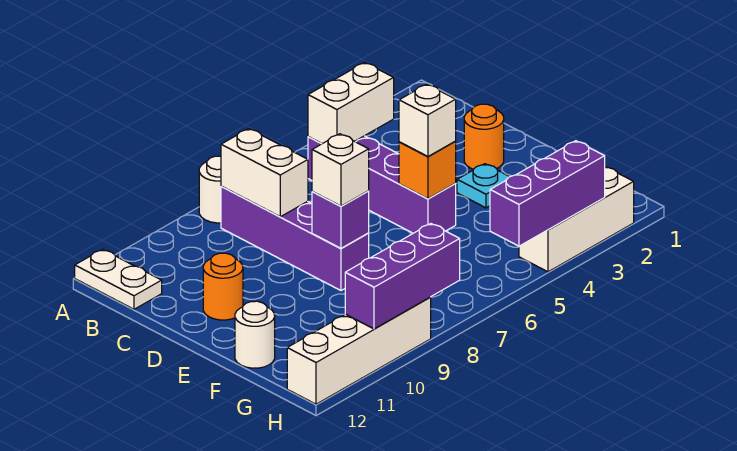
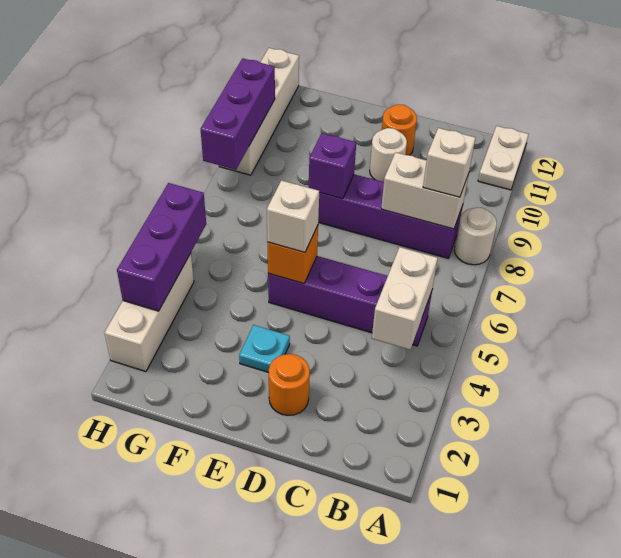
white plate A12:B12 level 1 -> white plate A11:A12 level 1
white brick E8 level 3 -> white brick B8 level 3
white round brick F12 level 1 -> white round brick D10 level 1

